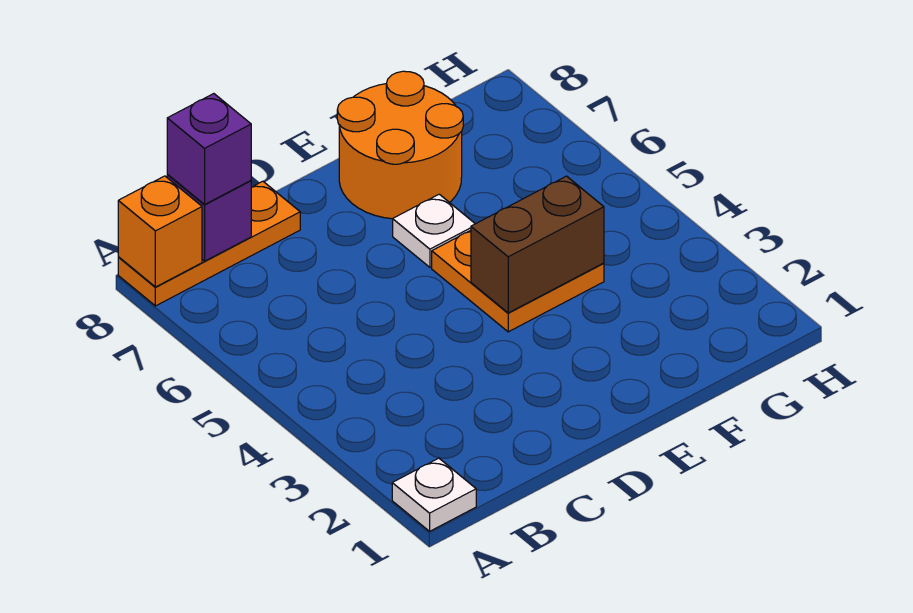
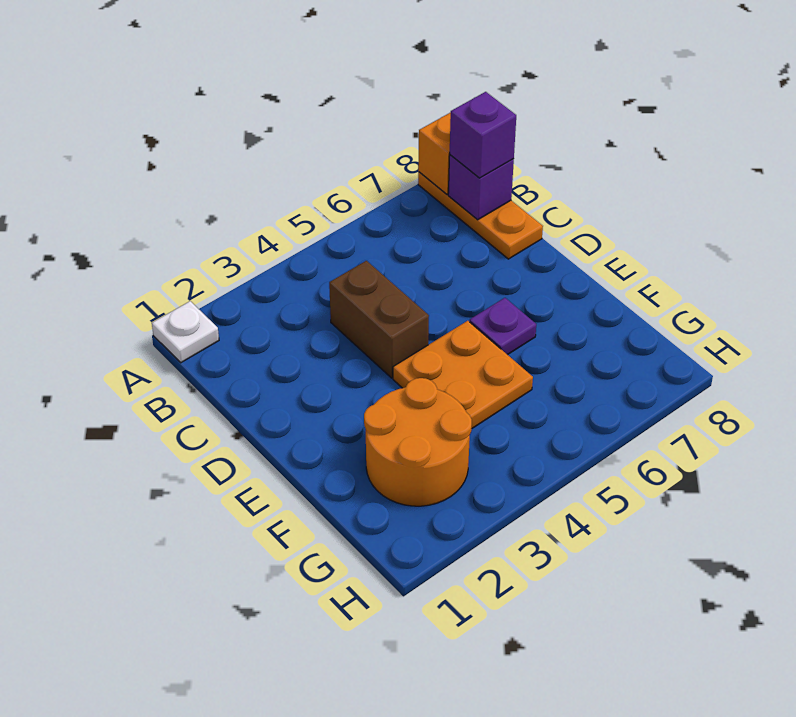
brown brick E4:F4 level 2 -> brown brick C4:D4 level 1
white plate E6 level 1 -> purple plate E6 level 1
orange round brick E7:F8 level 1 -> orange round brick F2:G3 level 1

